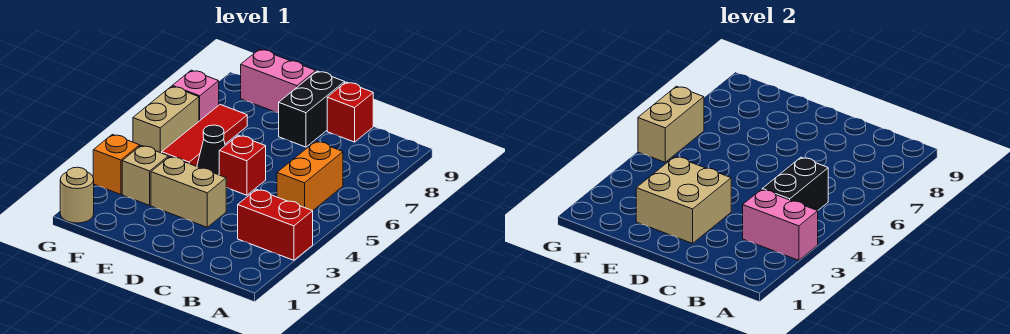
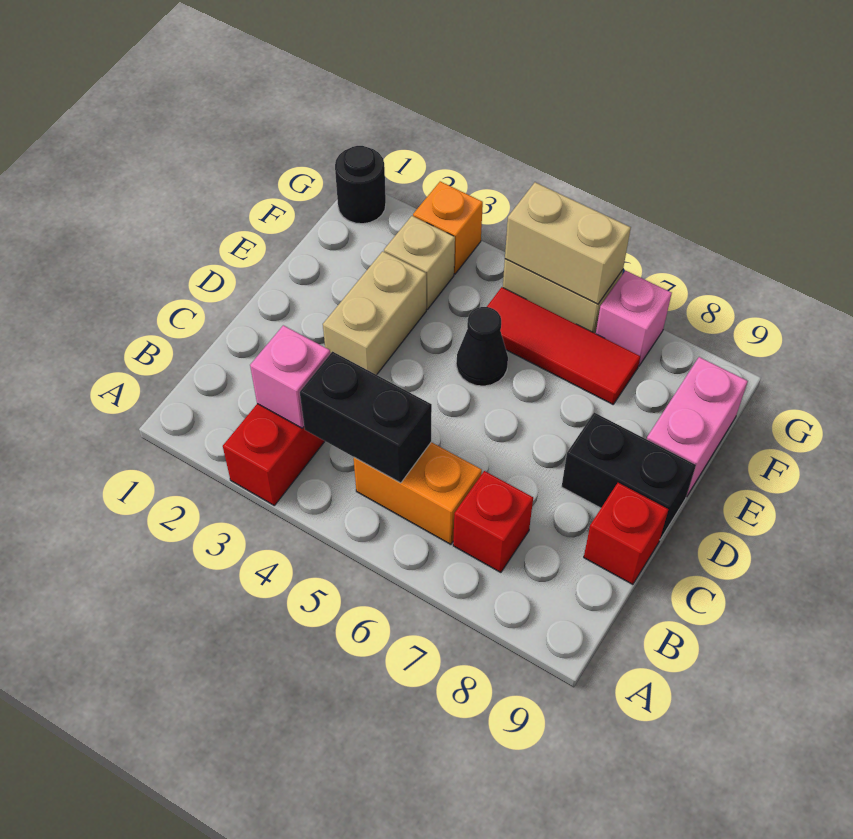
pink brick A3:B3 level 2 -> pink brick B3 level 2
tan brick D2:E3 level 2 -> none
red brick D5 level 1 -> red brick B7 level 1
tan round brick G1 level 1 -> black round brick G1 level 1

